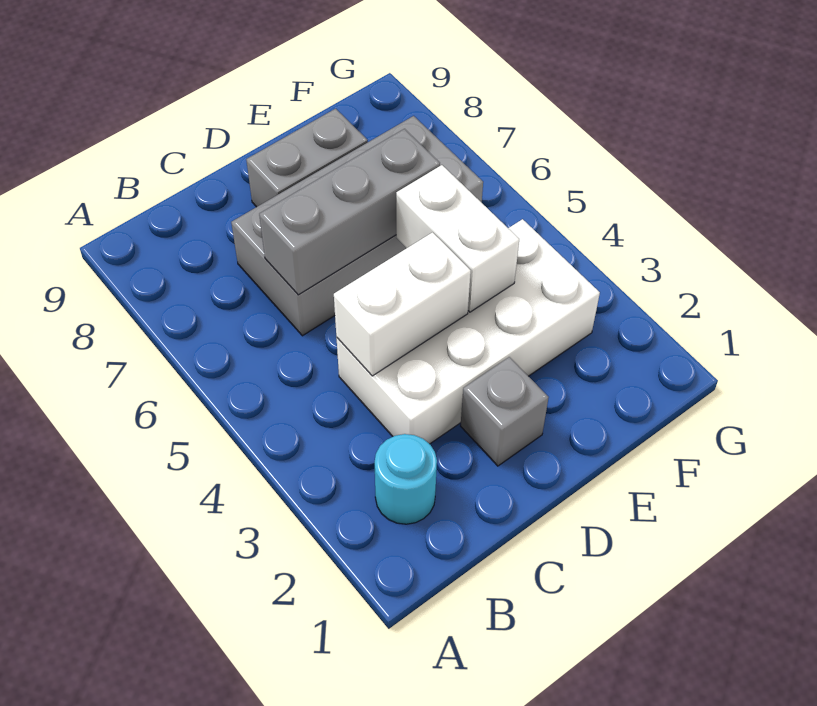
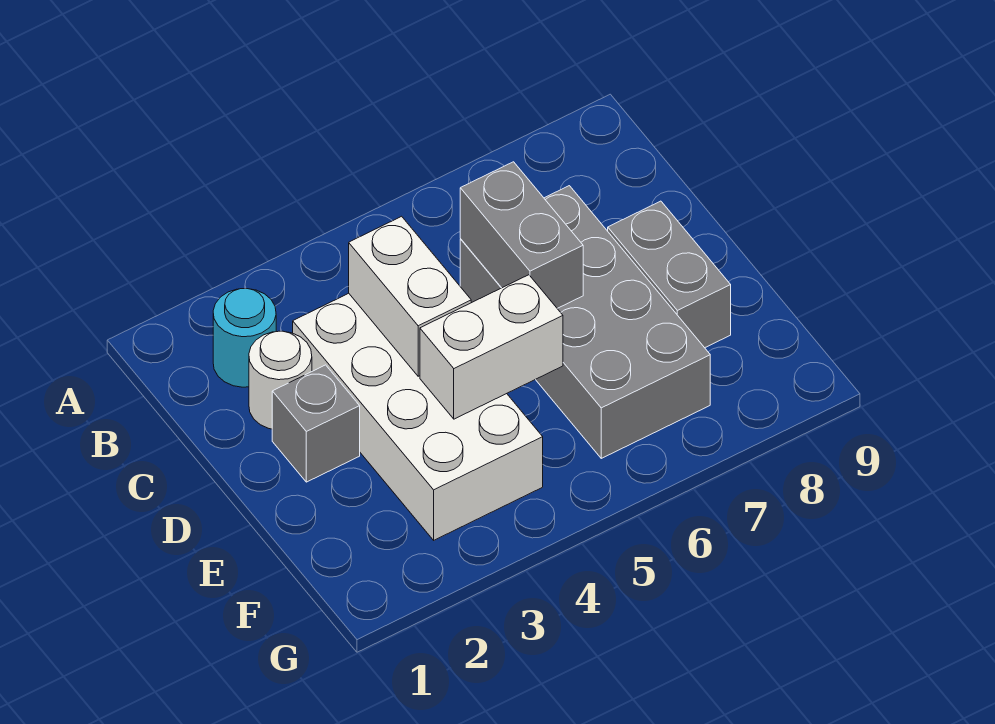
none -> white round brick C2 level 1
grey brick C6:E6 level 2 -> grey brick C6:D6 level 2

